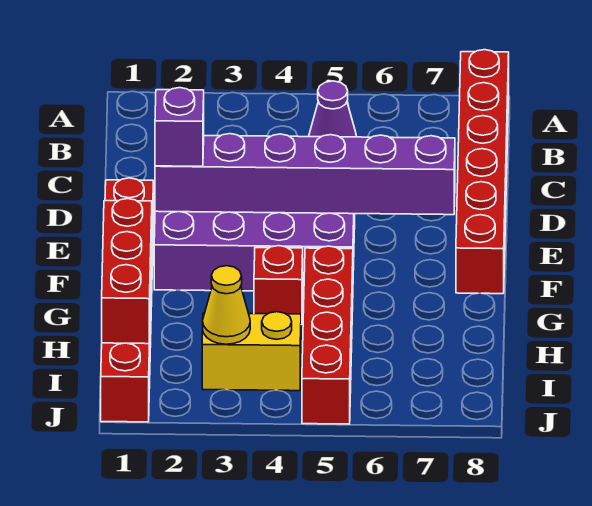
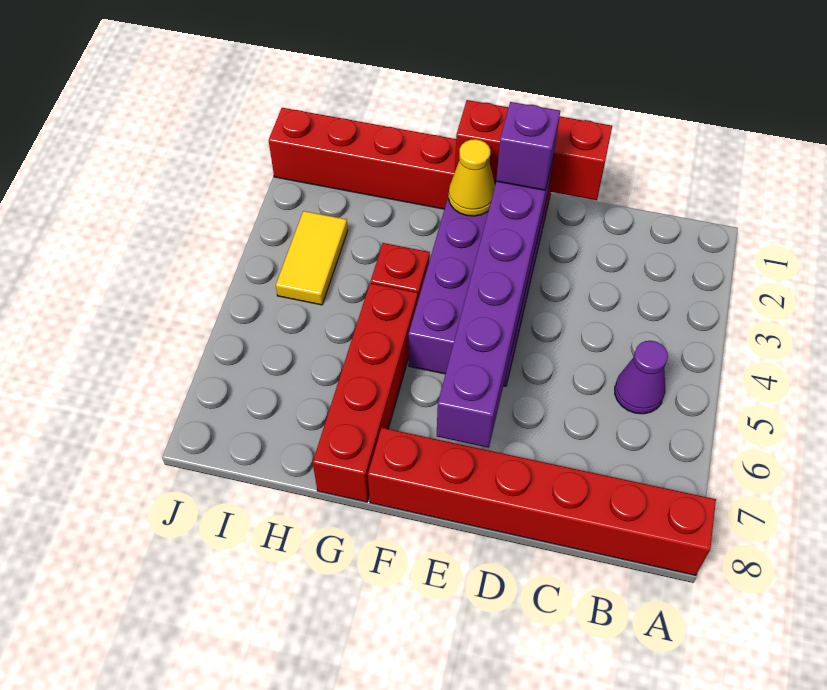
red brick G1:I1 level 2 -> red brick D1:F1 level 2
red brick G5:J5 level 1 -> red brick G5:G8 level 1
yellow brick I3:I4 level 1 -> yellow tile I3:I4 level 1
yellow cone I3 level 2 -> yellow cone F2 level 2

